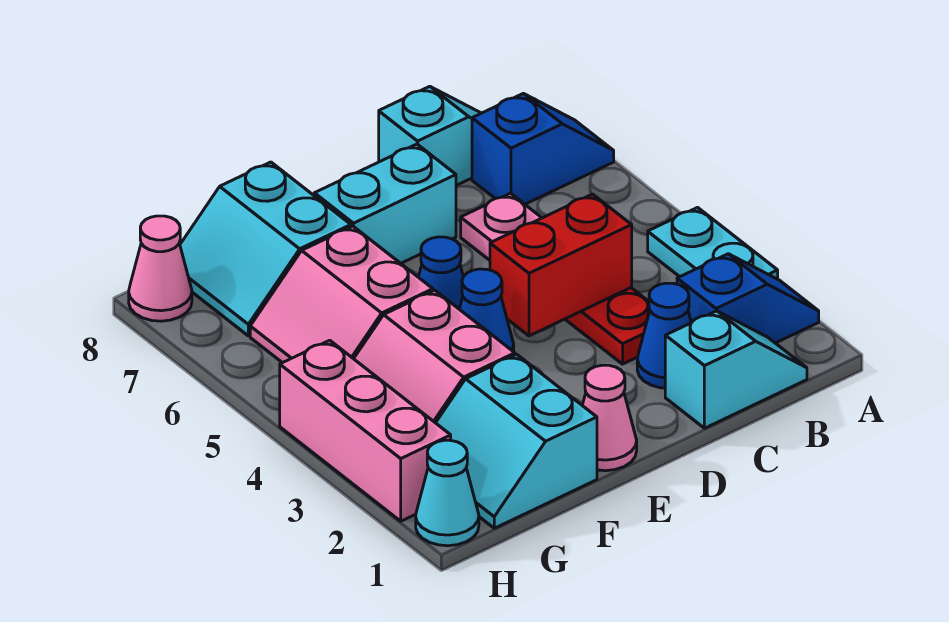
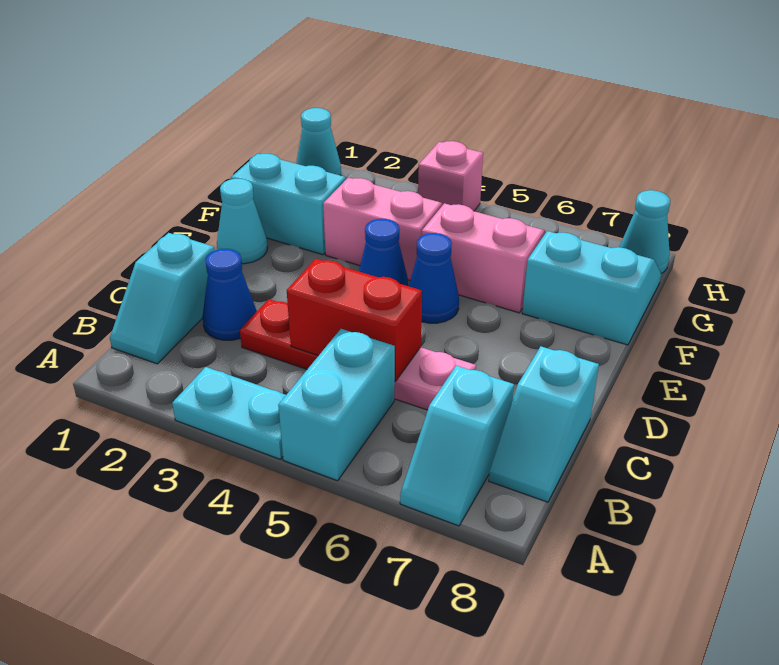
blue slope A2:B2 level 1 top B -> none
blue slope A7:B7 level 1 top B -> cyan slope A7:B7 level 1 top B
red brick C4:D4 level 2 -> red brick C4:C5 level 2
cyan brick D7:E7 level 1 -> cyan brick A5:B5 level 1
pink cone E1 level 1 -> cyan cone E1 level 1
pink brick H2:H4 level 1 -> pink brick H4 level 1
pink cone H8 level 1 -> cyan cone H8 level 1

